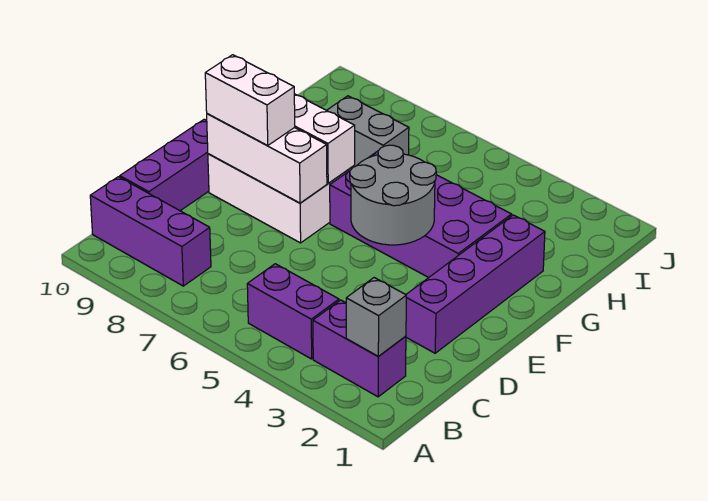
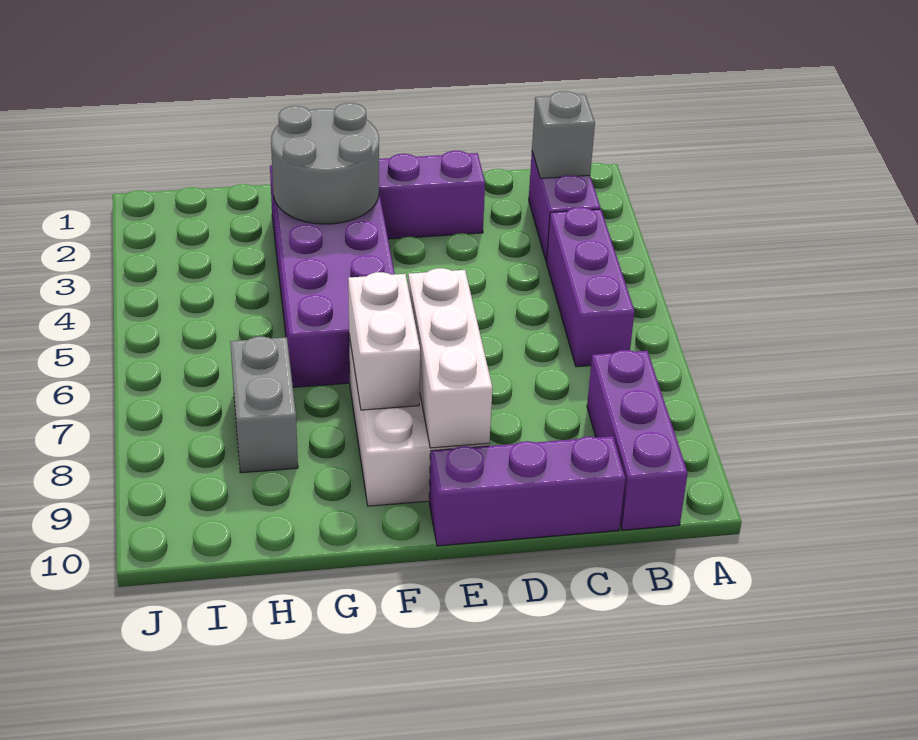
purple brick B4:B5 level 1 -> purple brick B4:B6 level 1
grey round brick E4:F5 level 2 -> grey round brick F2:G3 level 2
white brick E8:E9 level 3 -> none

